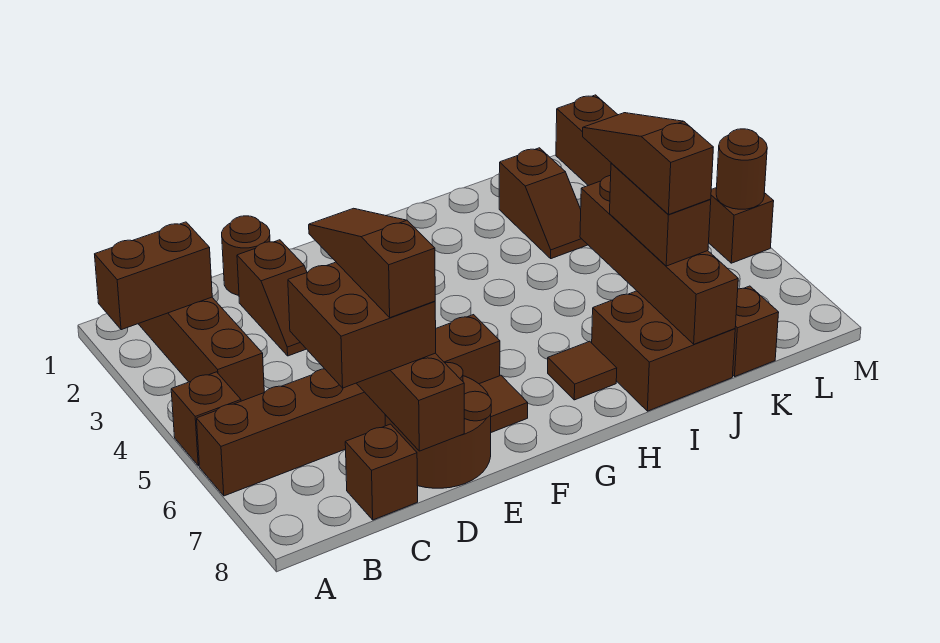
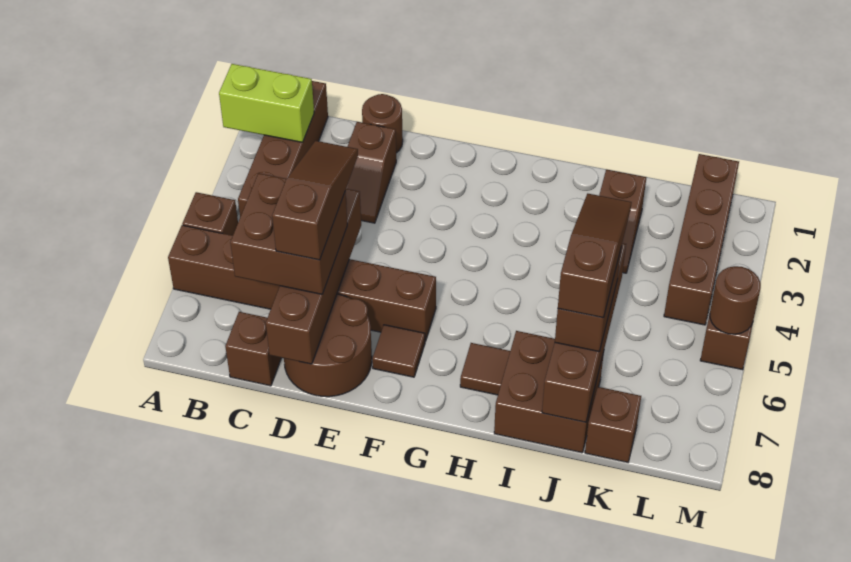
brown brick A2:B2 level 2 -> lime brick A2:B2 level 2

